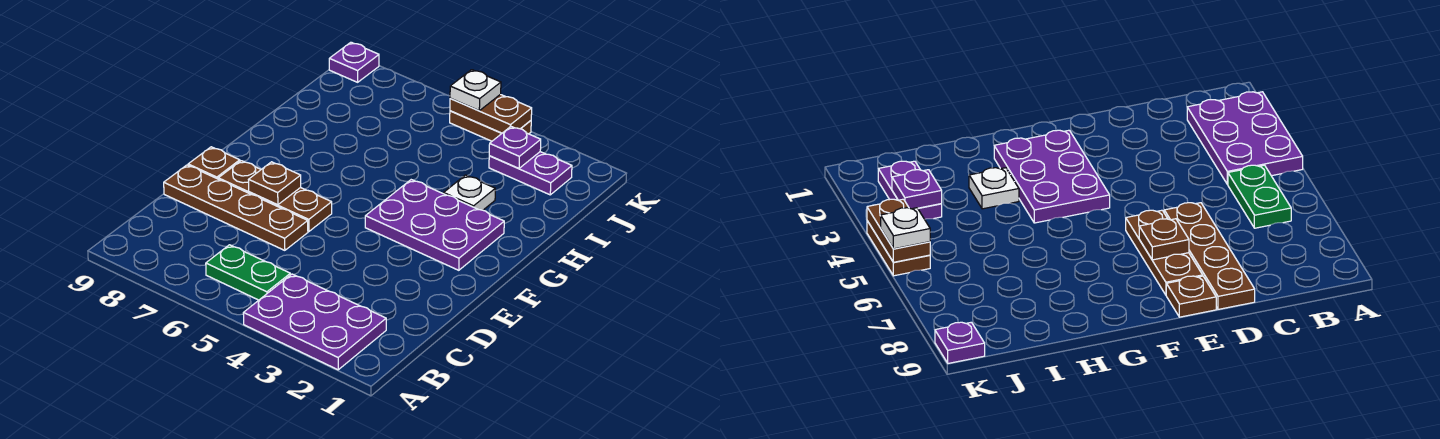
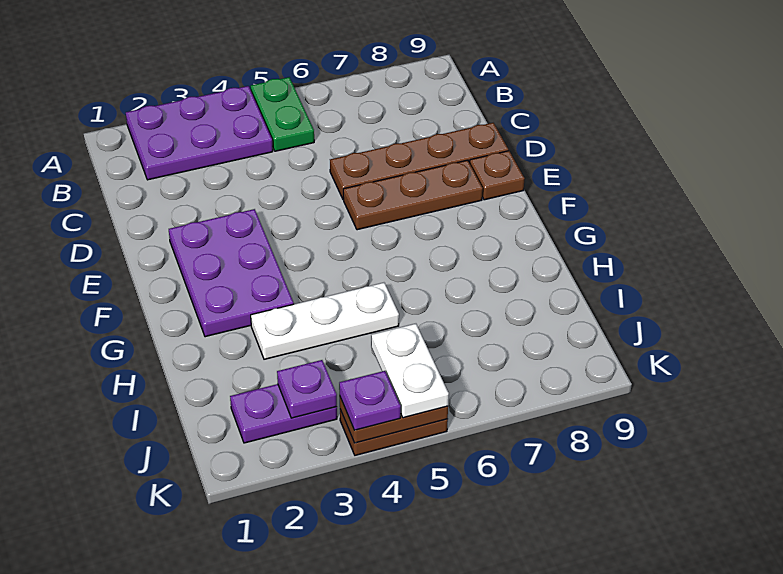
green plate B5:B6 level 1 -> green plate A5:B5 level 1
brown plate E7 level 2 -> none
purple plate F2:G4 level 1 -> purple plate E2:G3 level 1
white plate H3 level 1 -> white plate H3:H5 level 1
white plate K5 level 3 -> white plate J5:K5 level 3
purple plate K9 level 1 -> purple plate K4 level 3

